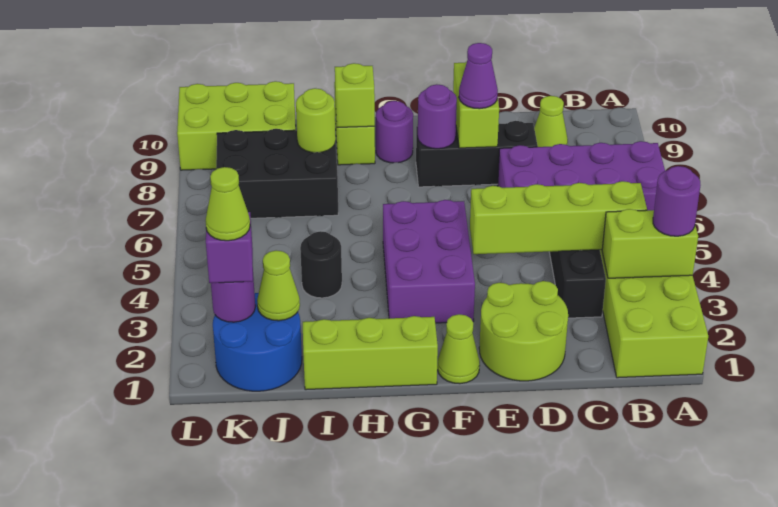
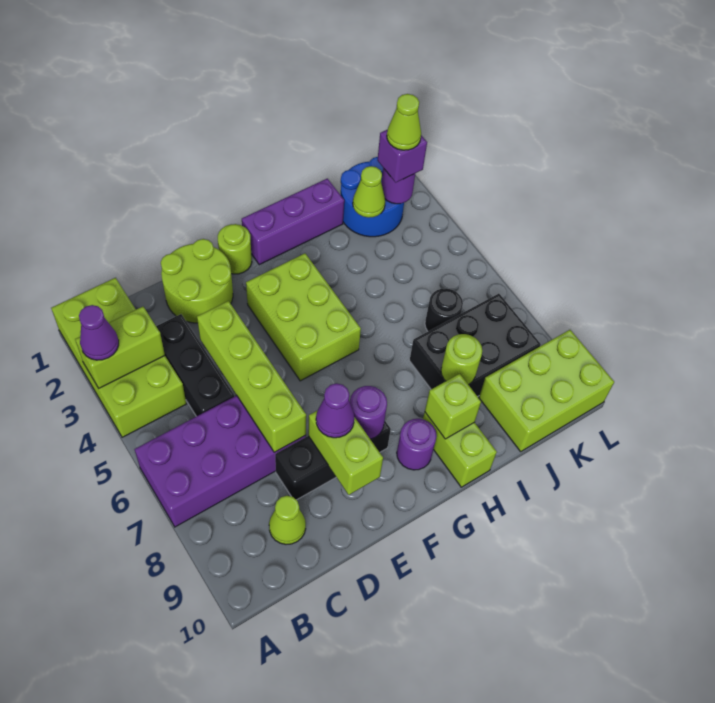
purple round brick A3 level 3 -> purple cone A3 level 3
lime brick B4:E4 level 2 -> lime brick D4:D7 level 2
lime cone F1 level 1 -> lime round brick F1 level 1
purple brick F3:G5 level 1 -> lime brick F3:G5 level 1
lime brick G1:I1 level 1 -> purple brick G1:I1 level 1
black round brick I4 level 1 -> black round brick J6 level 1

